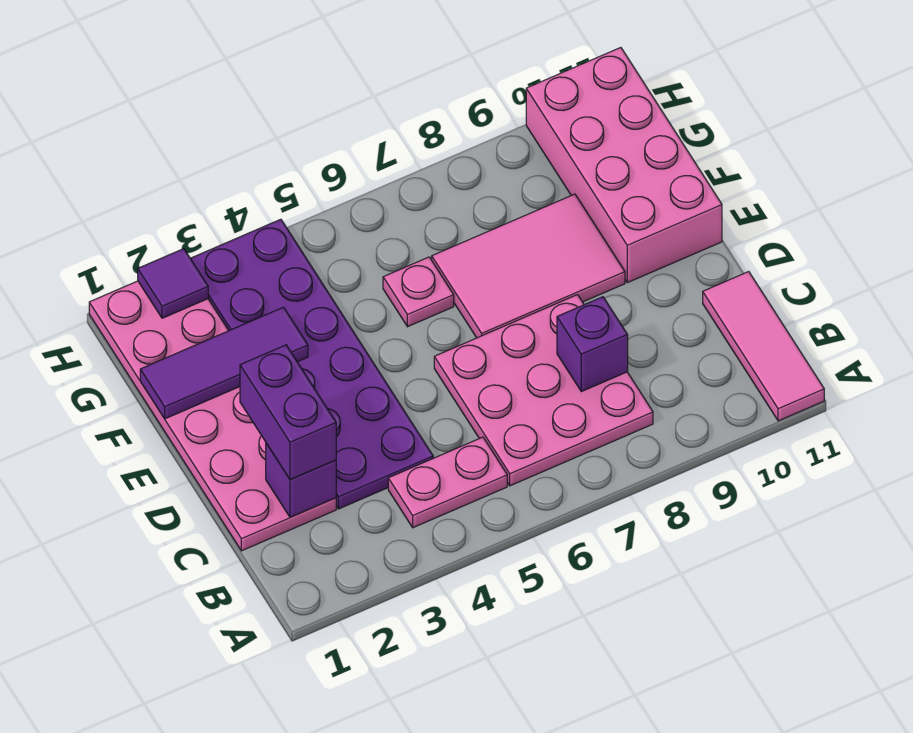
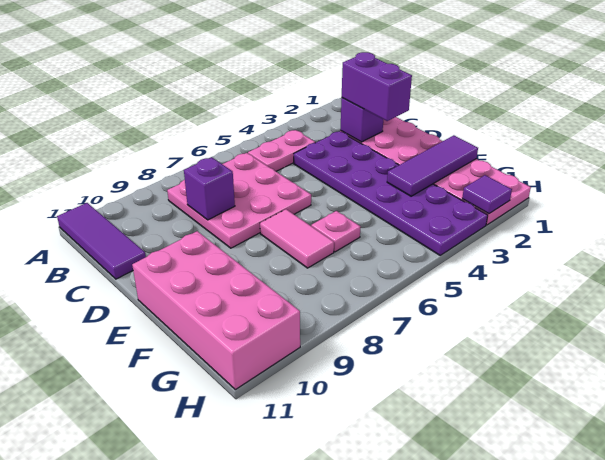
pink tile A11:C11 level 1 -> purple tile A11:C11 level 1
pink tile E7:F9 level 1 -> pink tile E7:F7 level 1

